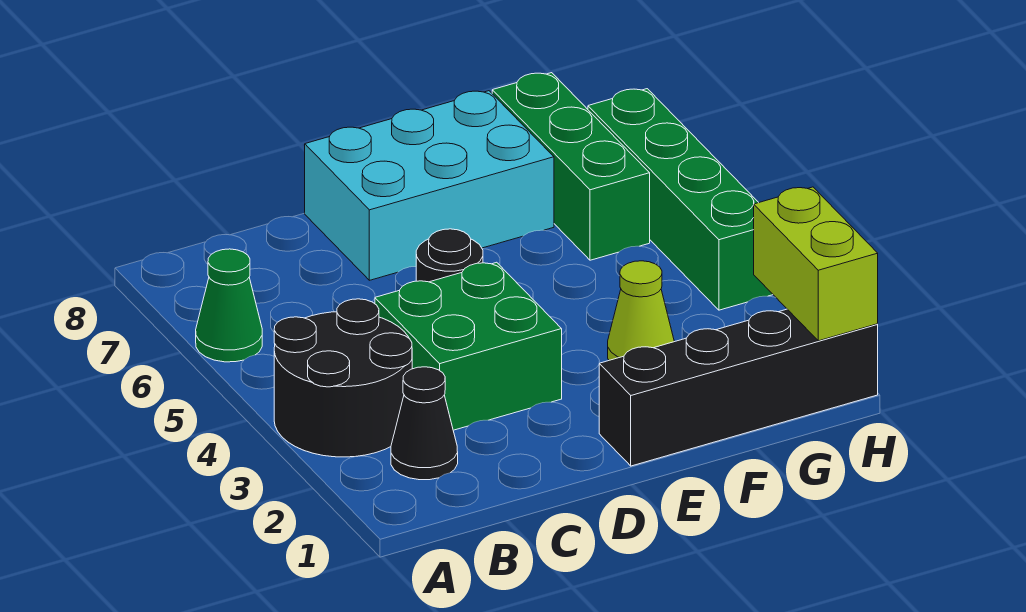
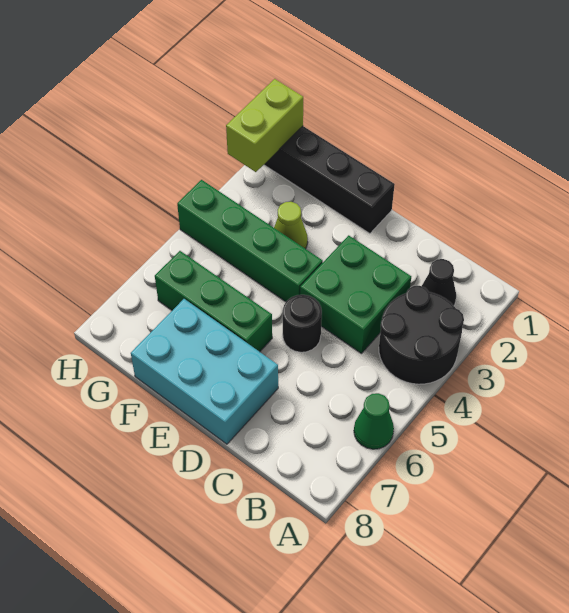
green brick G6:G8 level 1 -> green brick E6:G6 level 1
green brick H4:H7 level 1 -> green brick E4:H4 level 1

